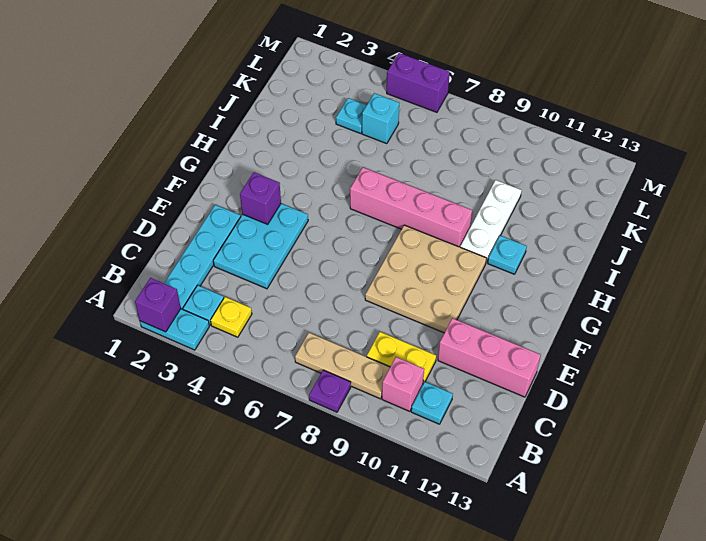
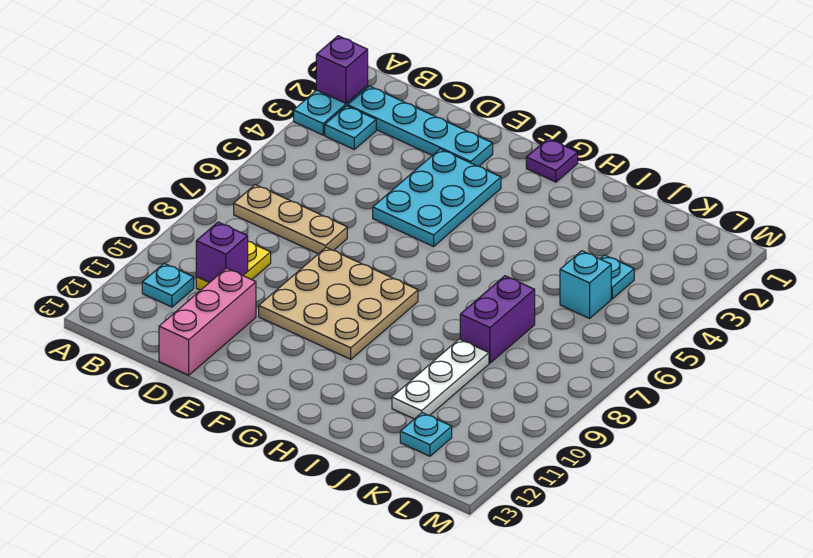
purple plate A8 level 1 -> purple plate G1 level 1
yellow plate B4 level 1 -> none
tan plate B7:B9 level 1 -> tan plate B7:D7 level 1
pink brick B10 level 1 -> none
cyan plate D3:F4 level 1 -> cyan plate E3:F5 level 1
purple brick F3 level 2 -> purple brick C10 level 2
pink brick H6:H9 level 1 -> none
white plate H10:J10 level 1 -> white plate J9:J11 level 1
cyan plate H11 level 1 -> cyan plate K12 level 1
purple brick M5:M6 level 1 -> purple brick J7:J8 level 1

